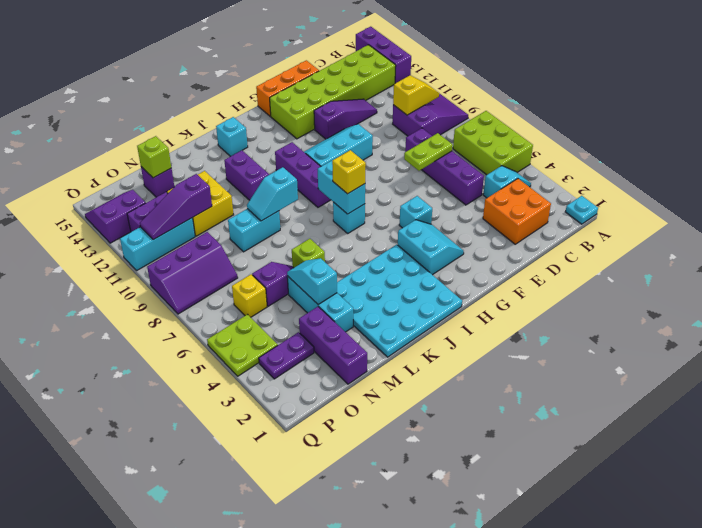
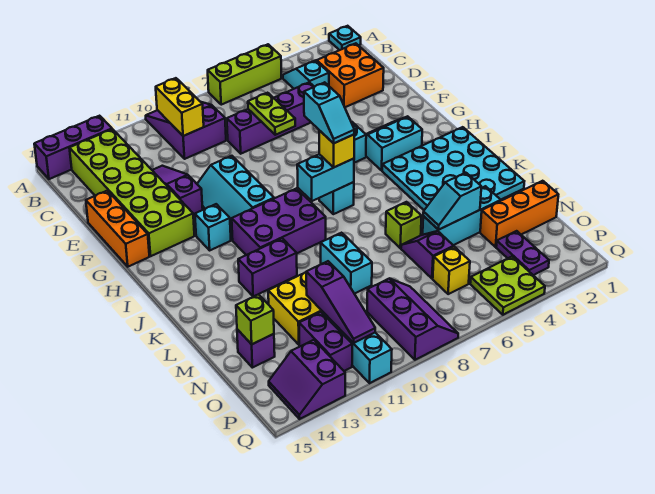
lime brick A5:B7 level 1 -> lime brick A5:A7 level 1
yellow slope B10:C10 level 2 top C -> yellow brick B10:C10 level 2
purple brick I9:I11 level 1 -> purple brick I9:J11 level 1
cyan brick J14 level 1 -> cyan brick H12 level 1
cyan slope K9:L9 level 2 top K -> cyan slope H7:I7 level 4 top H
purple brick N1:N3 level 1 -> orange brick N1:N3 level 1

